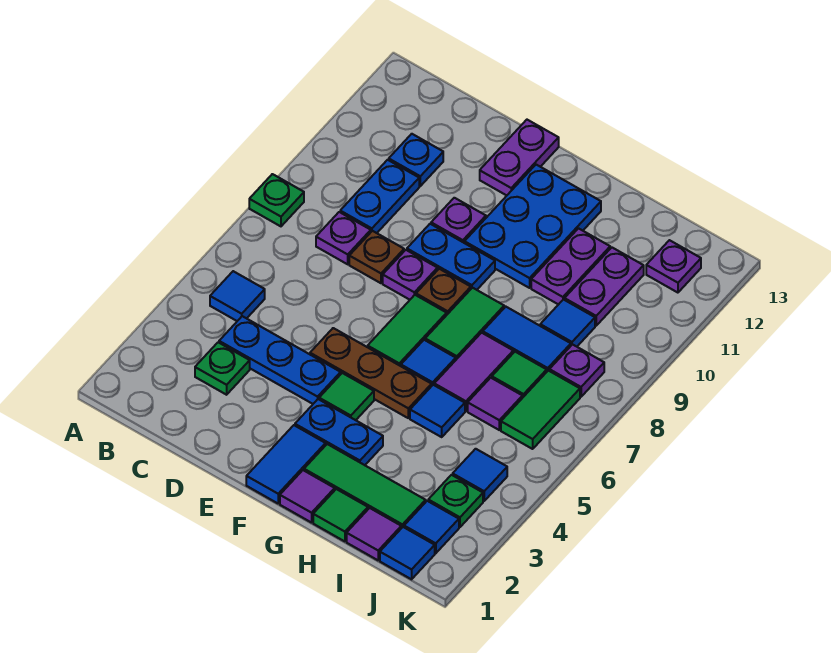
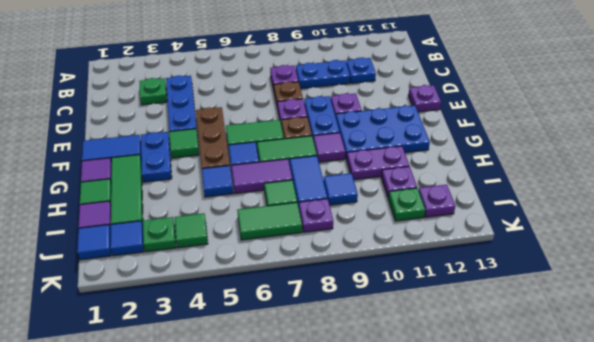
green plate A8 level 1 -> green plate J11 level 1
blue tile B5 level 1 -> none
purple plate E12:E13 level 1 -> purple plate E13 level 1
purple tile I6 level 1 -> purple tile G9 level 1
purple plate I10:I11 level 1 -> purple plate I11 level 1
blue tile J4 level 1 -> green tile J4 level 1

